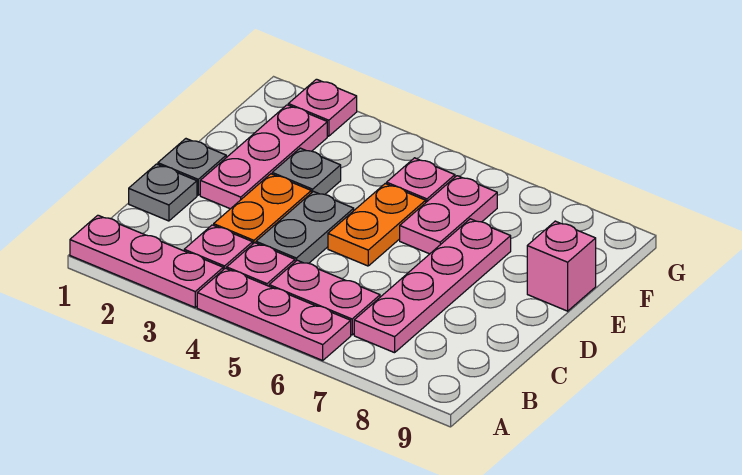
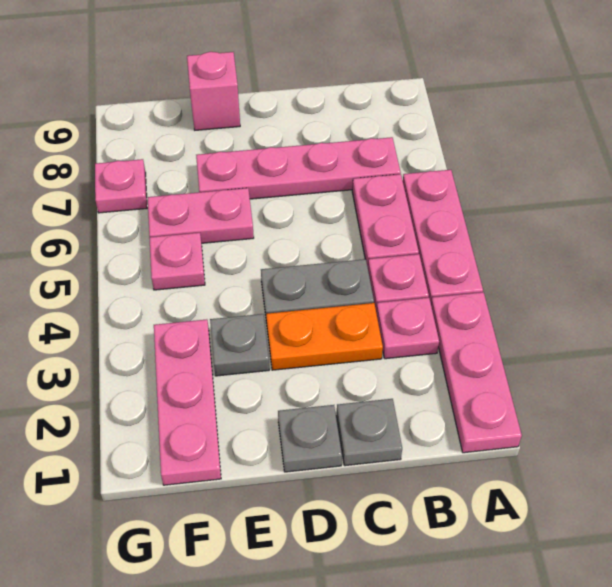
pink plate D2:F2 level 1 -> pink plate F1:F3 level 1
orange plate D5:E5 level 1 -> none
pink plate G2 level 1 -> pink plate G7 level 1

